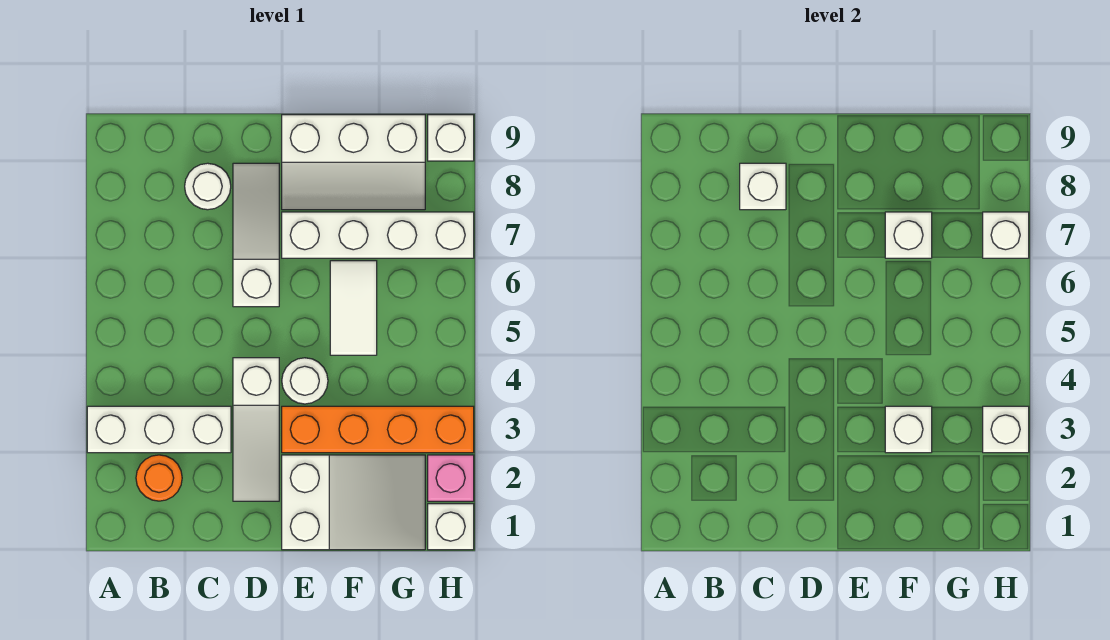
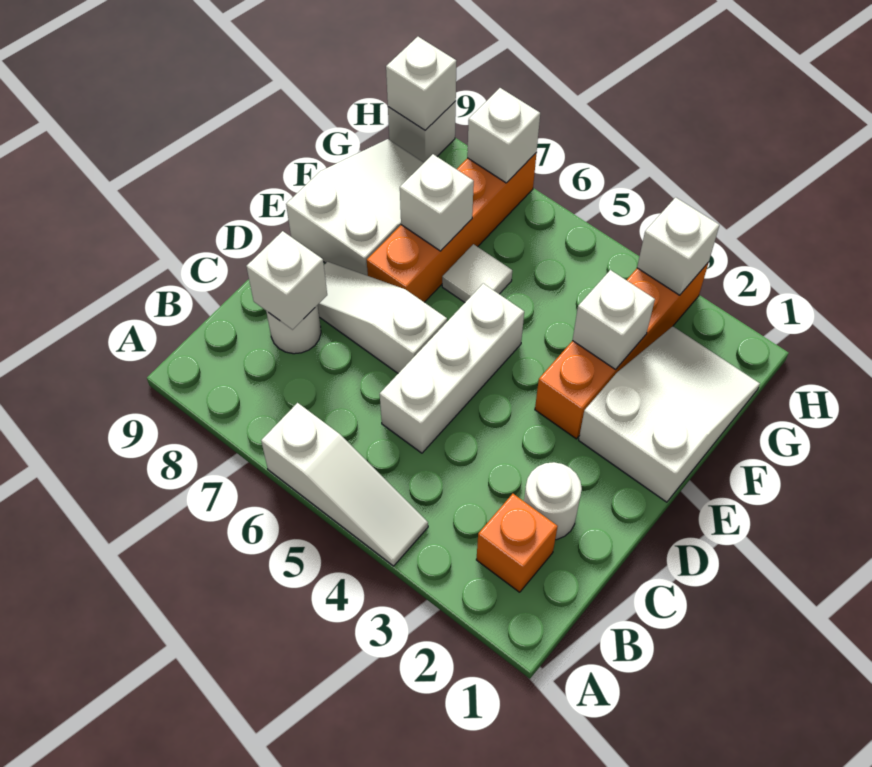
white brick A3:C3 level 1 -> white brick C5:E5 level 1
orange round brick B2 level 1 -> orange brick B2 level 1
white slope D2:D4 level 1 top 4 -> white slope A4:A6 level 1 top 6
white round brick E4 level 1 -> white round brick C2 level 1
white brick E7:H7 level 1 -> orange brick E7:H7 level 1
white slope E8:G9 level 1 top 9 -> white slope E8:G9 level 1 top E
white tile F5:F6 level 1 -> white tile F6 level 1
white brick H1 level 1 -> white brick H9 level 2
pink brick H2 level 1 -> none

